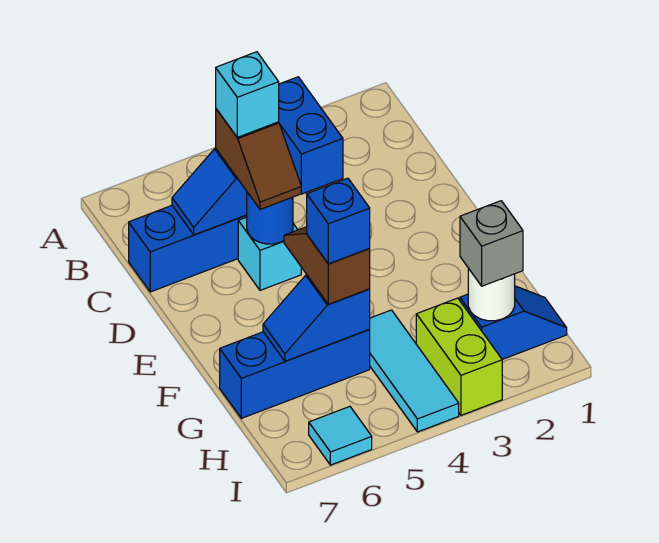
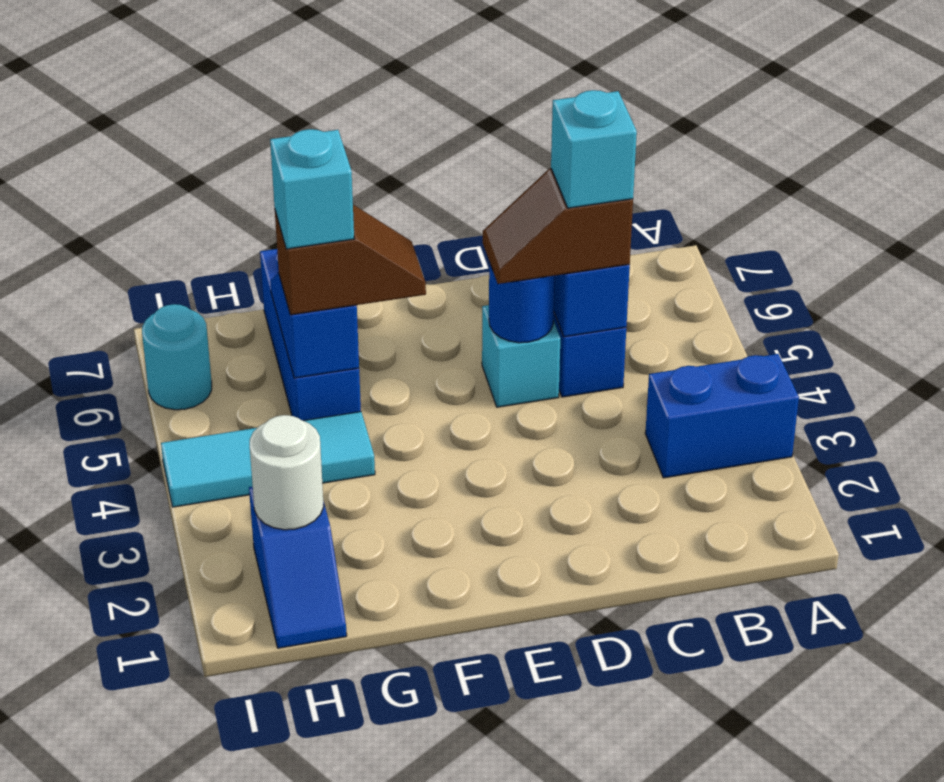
blue brick G5 level 4 -> cyan brick G5 level 4
grey brick H2 level 3 -> none
lime brick H3:I3 level 1 -> none
cyan tile I6 level 1 -> cyan round brick I6 level 1

